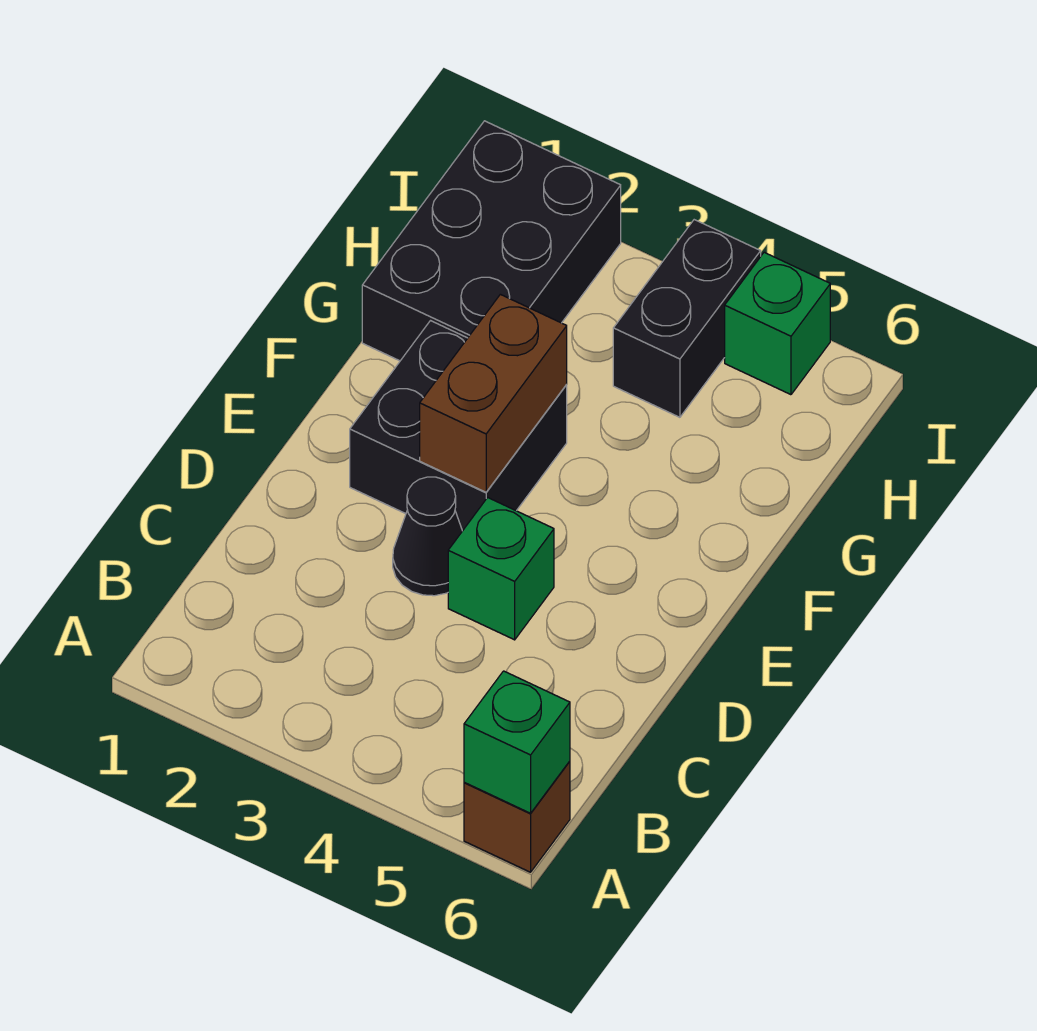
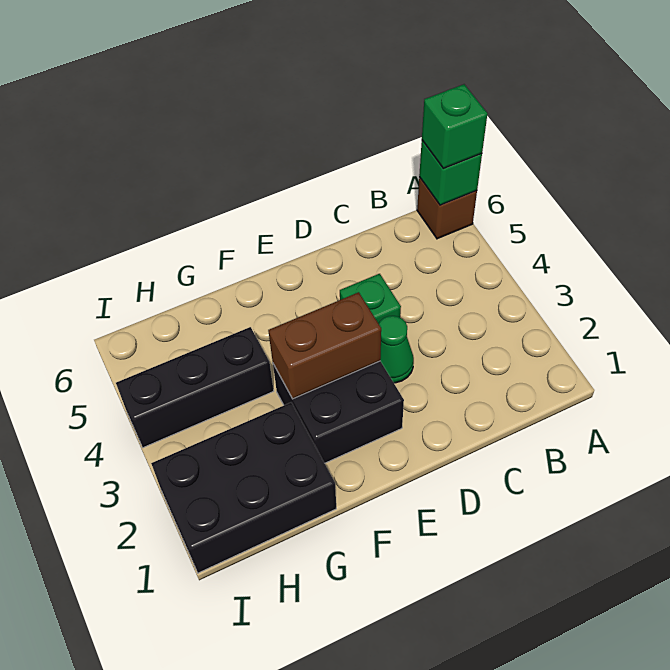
black cone D3 level 1 -> green cone D3 level 1
black brick H4:I4 level 1 -> black brick G4:I4 level 1
green brick I5 level 1 -> green brick A6 level 3

